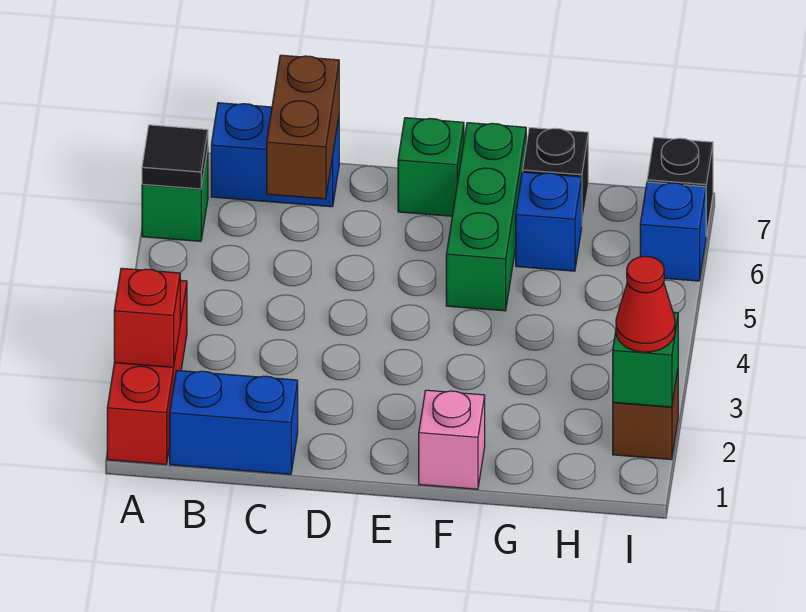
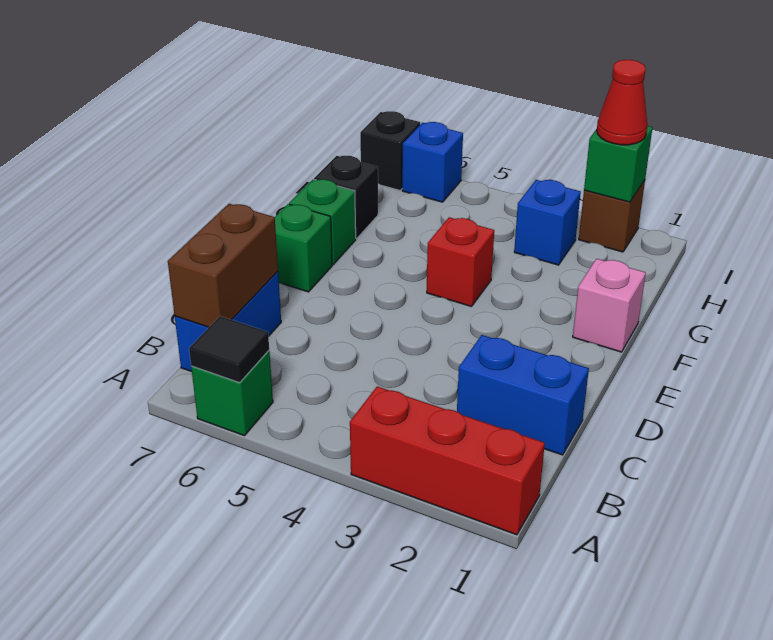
red brick A2 level 2 -> red brick F4 level 1
blue brick B1:C1 level 1 -> blue brick C1:C2 level 1
brown brick C6:C7 level 2 -> brown brick B7:C7 level 2
green brick F5:F7 level 1 -> green brick F7 level 1
blue brick G6 level 1 -> blue brick H3 level 1

